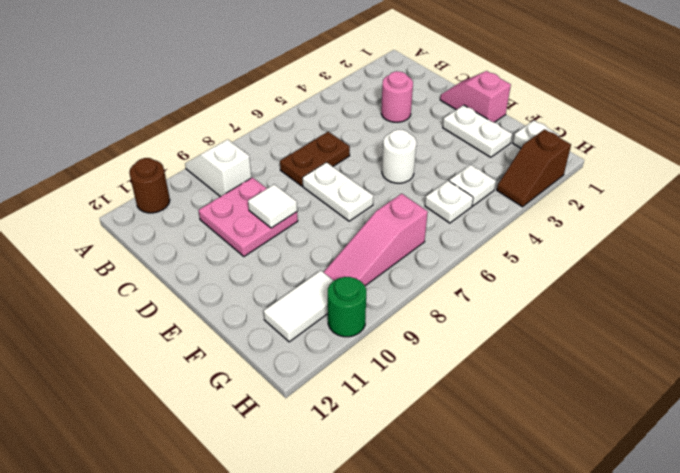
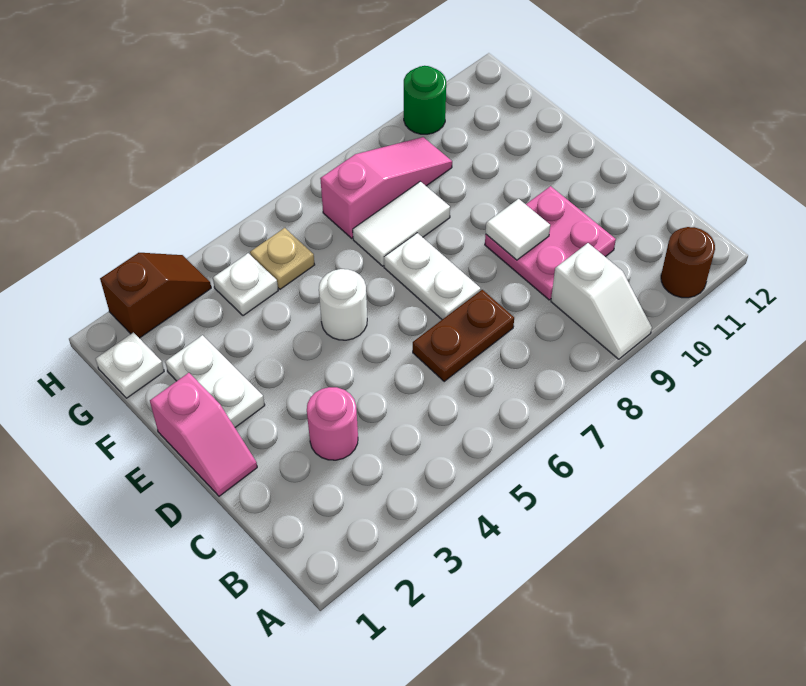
white plate G5 level 1 -> tan plate G5 level 1
white tile G10:G11 level 1 -> white tile F7:F8 level 1

